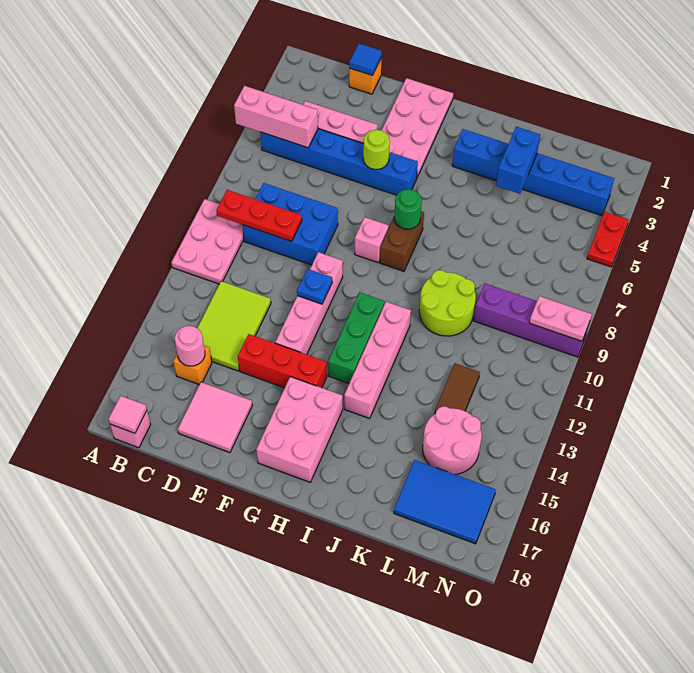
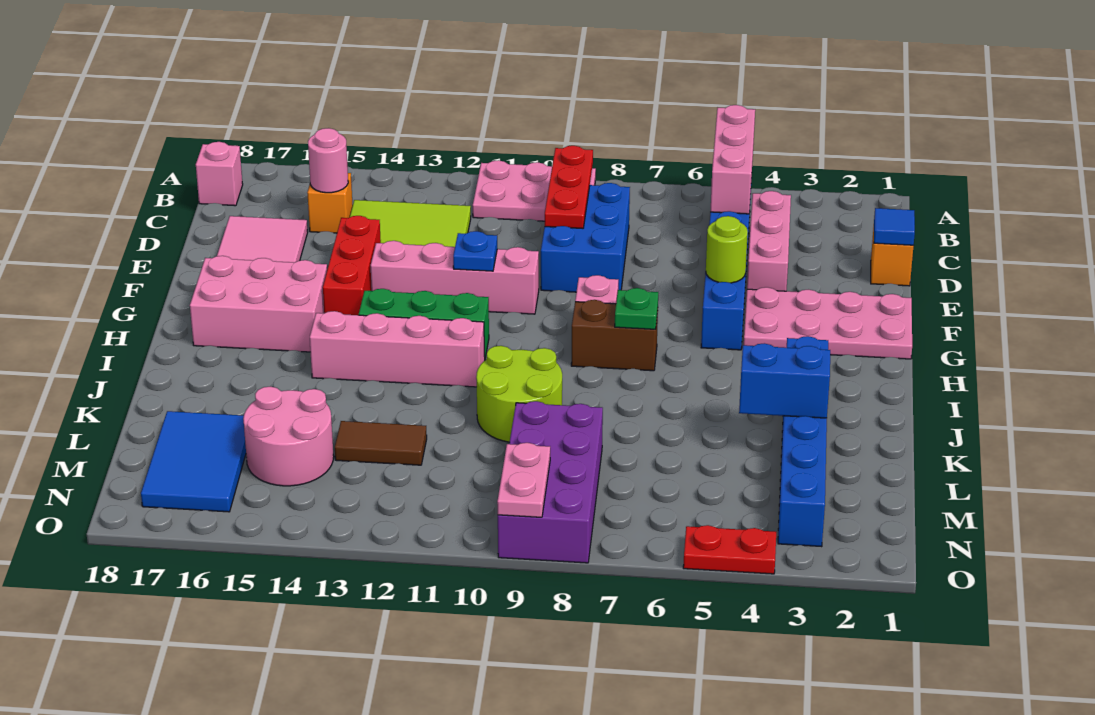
pink tile B18 level 2 -> none
green round brick H7 level 2 -> green plate H7 level 2
purple brick L9:O9 level 1 -> purple brick L8:O9 level 1

